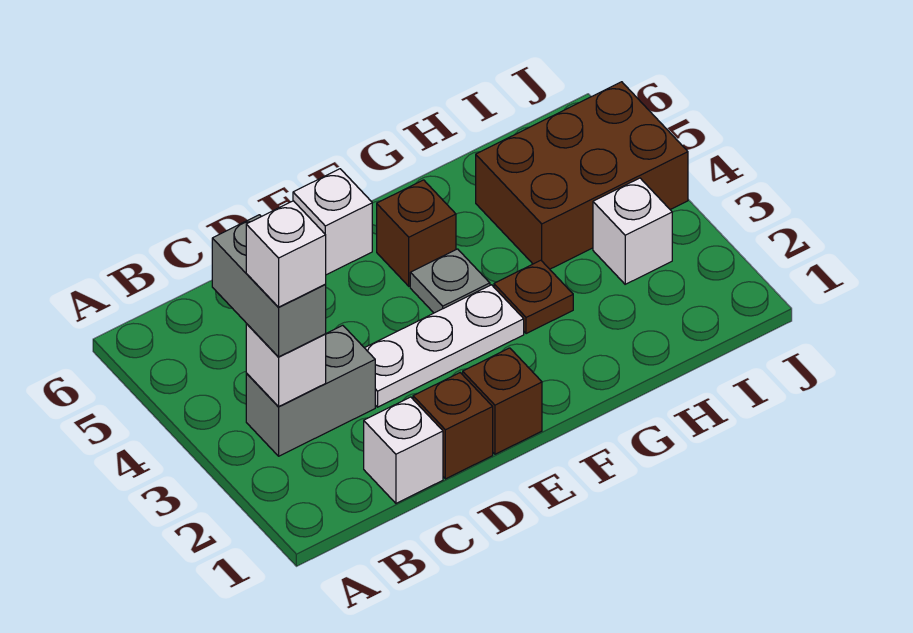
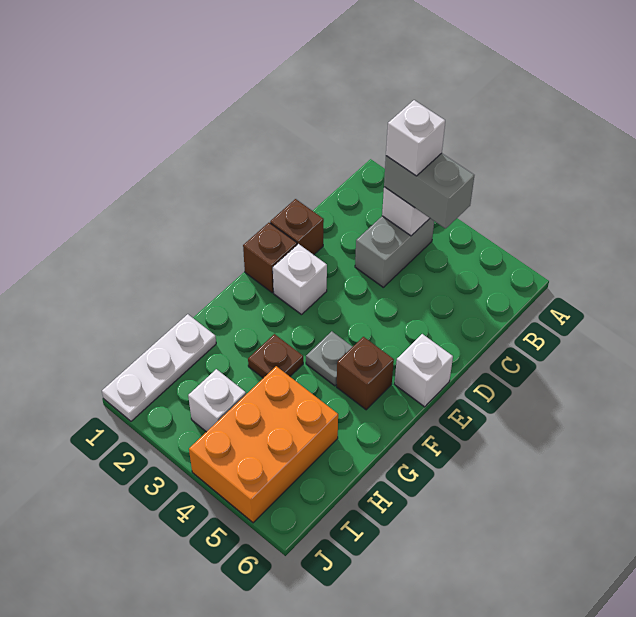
white brick C1 level 1 -> white brick E2 level 1
white plate D3:F3 level 1 -> white plate H1:J1 level 1
brown brick H4:J5 level 1 -> orange brick H4:J5 level 1

